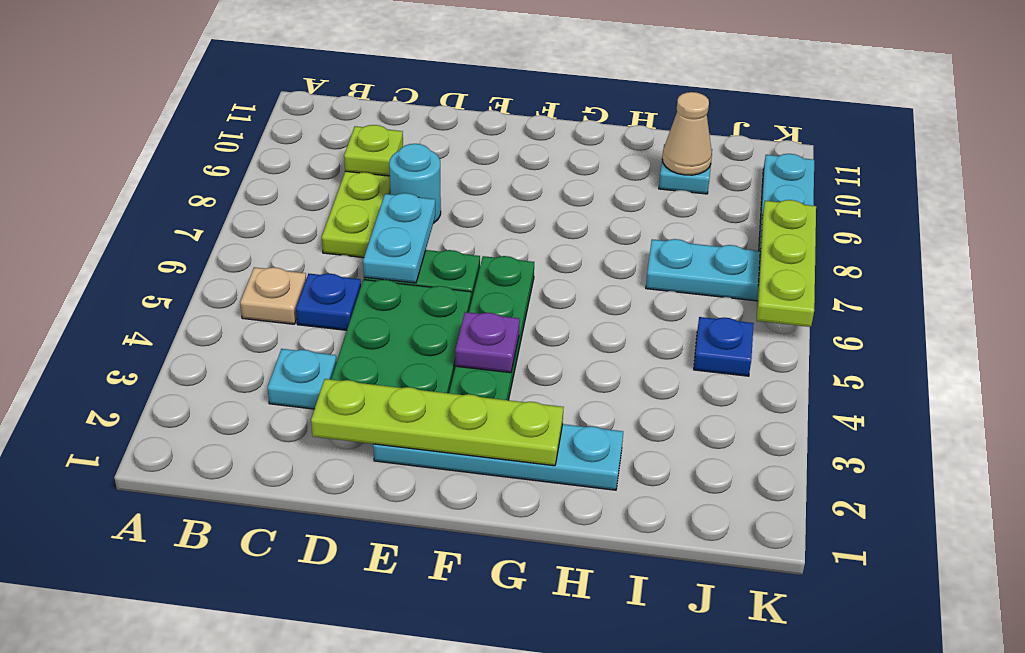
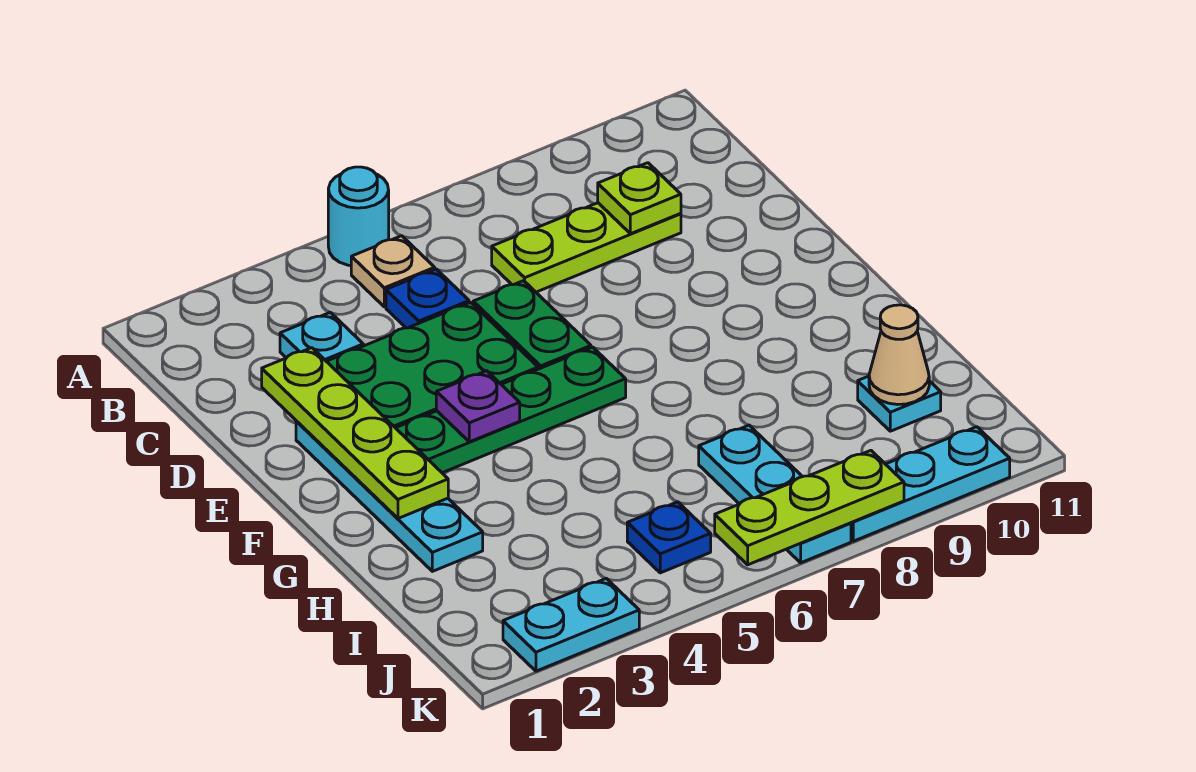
cyan plate D6:D7 level 2 -> cyan plate K2:K3 level 1
cyan round brick D8 level 1 -> cyan round brick A5 level 1

